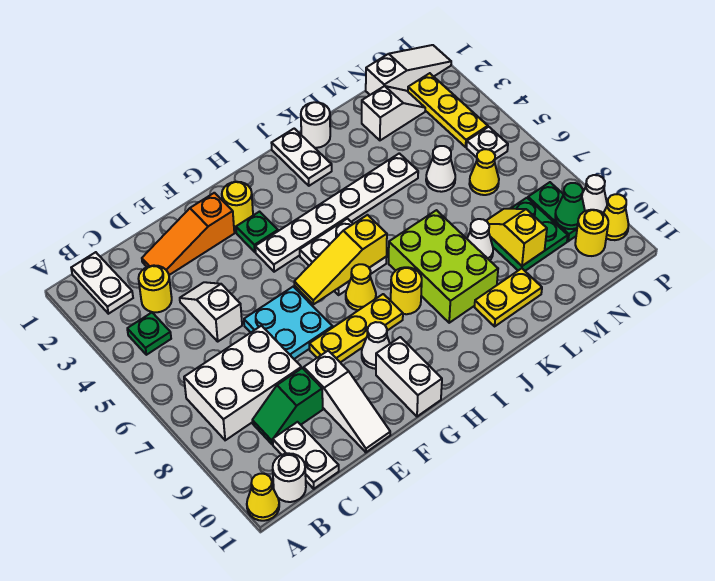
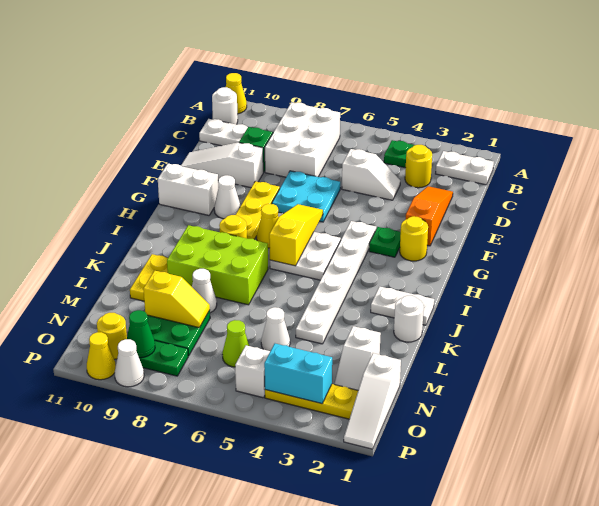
yellow cone N6 level 1 -> lime cone N6 level 1
none -> cyan brick O3:O4 level 2
white plate O5 level 1 -> white brick O5 level 1

